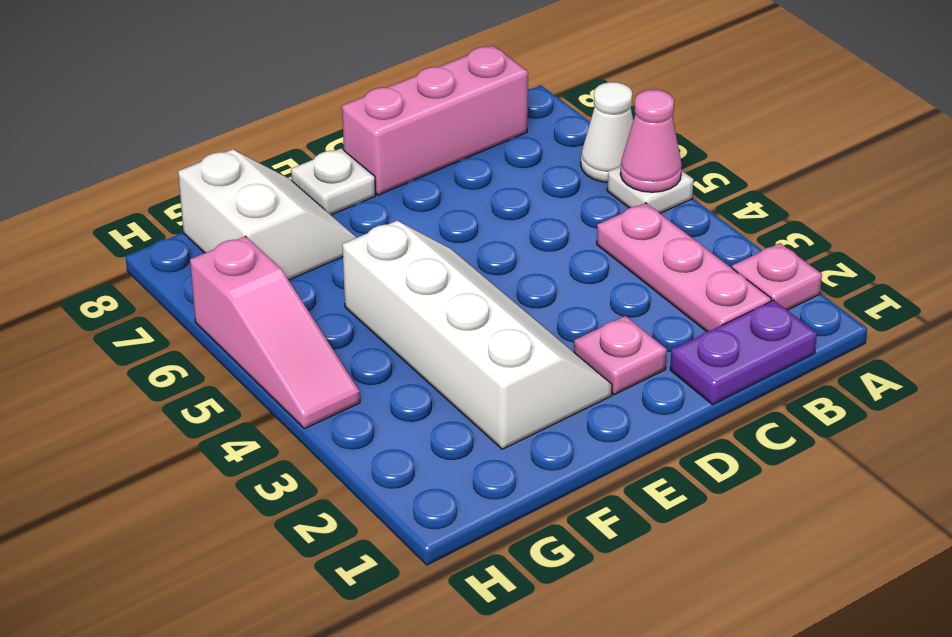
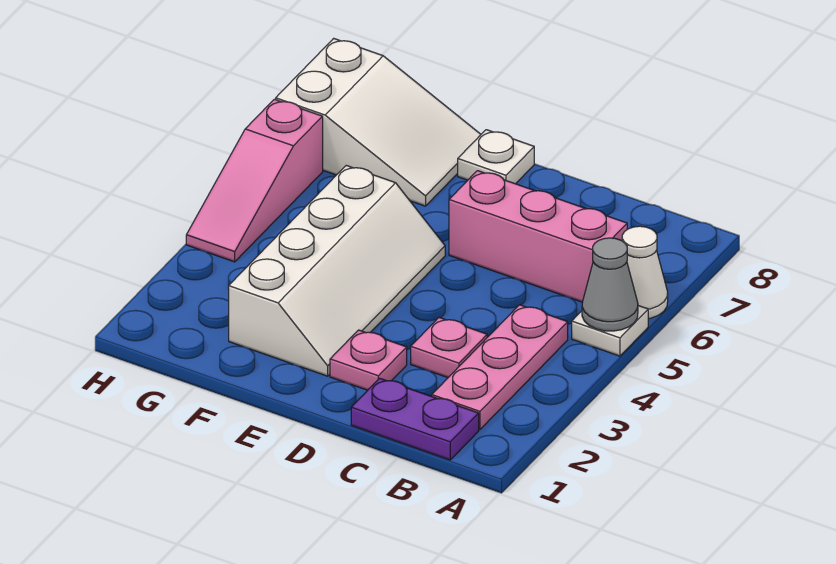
pink plate A2 level 1 -> pink plate C3 level 1
pink cone A5 level 2 -> grey cone A5 level 2
pink brick B8:D8 level 1 -> pink brick B6:D6 level 1
white slope F7:G8 level 1 top G -> white slope F7:H8 level 1 top H

